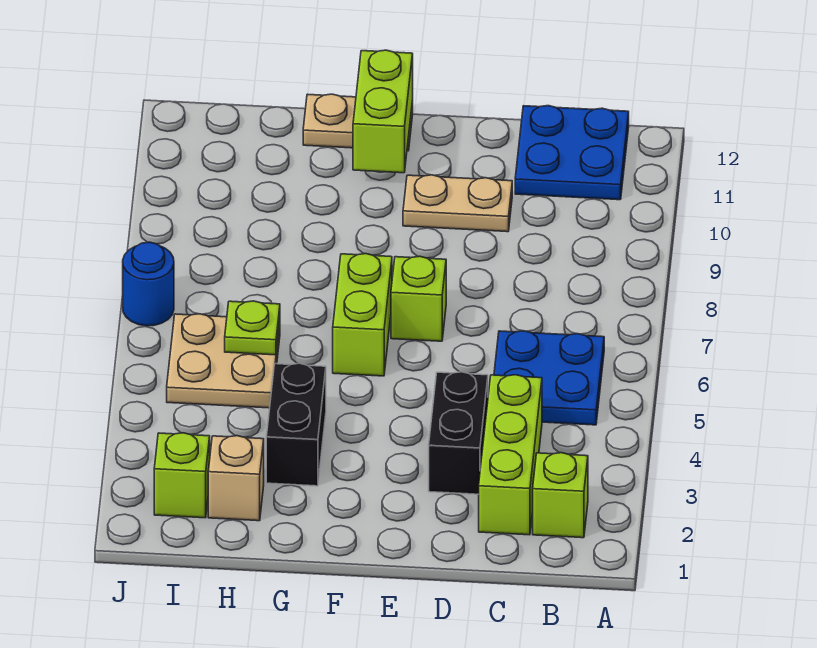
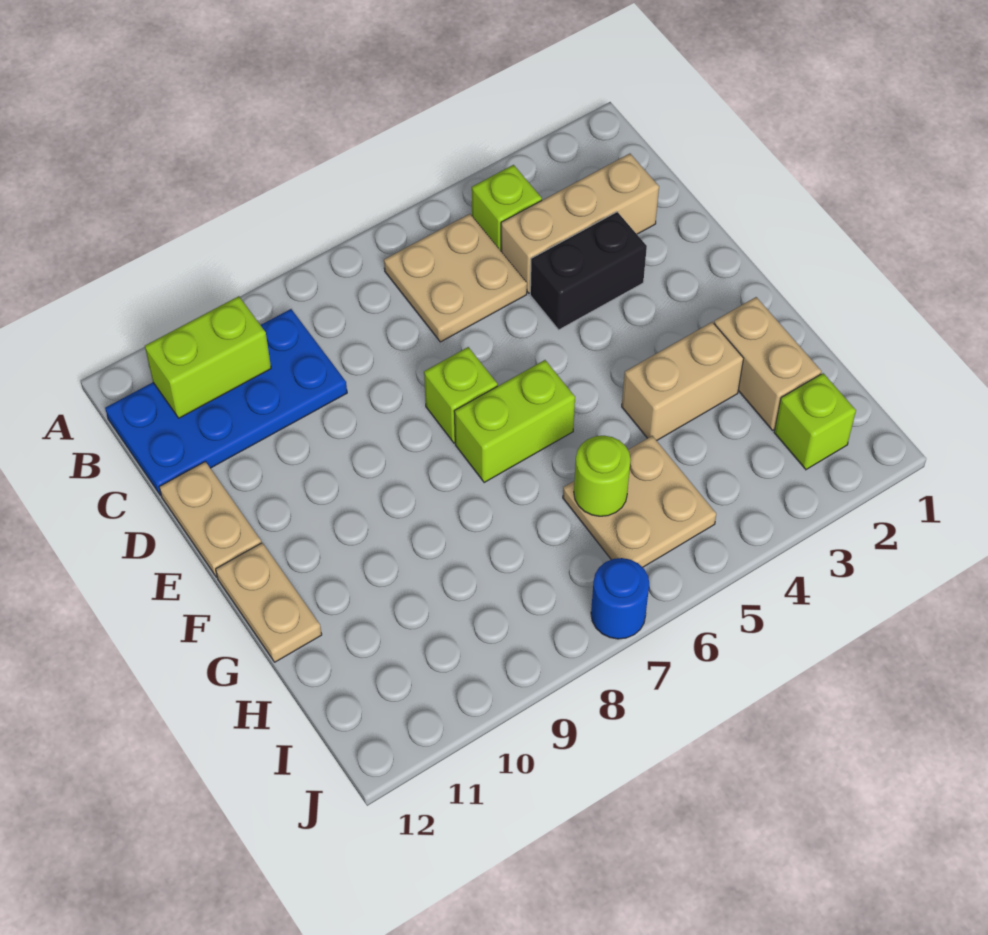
lime brick B2 level 1 -> lime brick B4 level 1
blue plate B5:C6 level 1 -> tan plate B5:C6 level 1
blue plate B11:C12 level 1 -> blue plate B9:C12 level 1
lime brick C2:C4 level 1 -> tan brick C2:C4 level 1
tan plate D10:E10 level 1 -> tan plate D12:E12 level 1
lime brick F11:F12 level 2 -> lime brick B10:B11 level 2
black brick G3:G4 level 1 -> tan brick G3:G4 level 1
tan brick H2 level 1 -> tan brick G2:H2 level 1
lime plate H6 level 2 -> lime round brick H6 level 2

